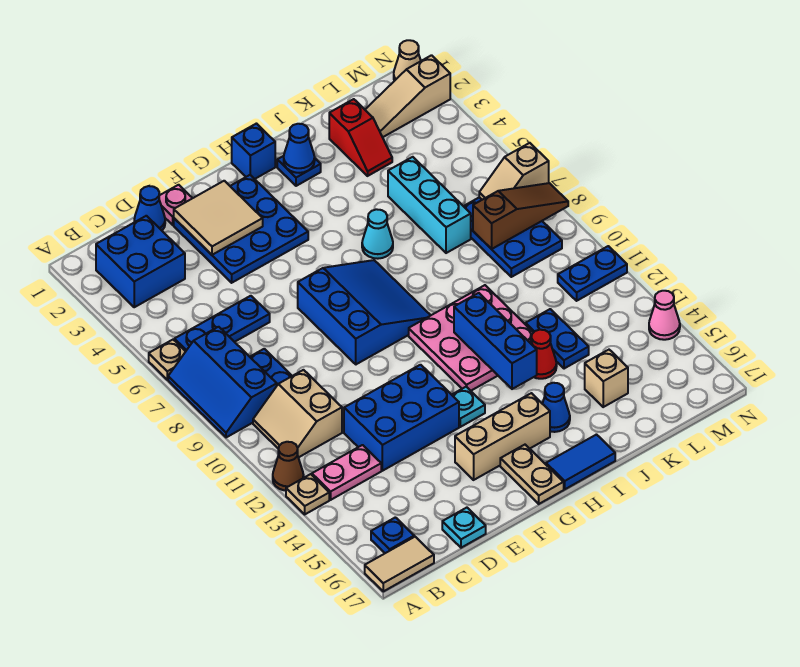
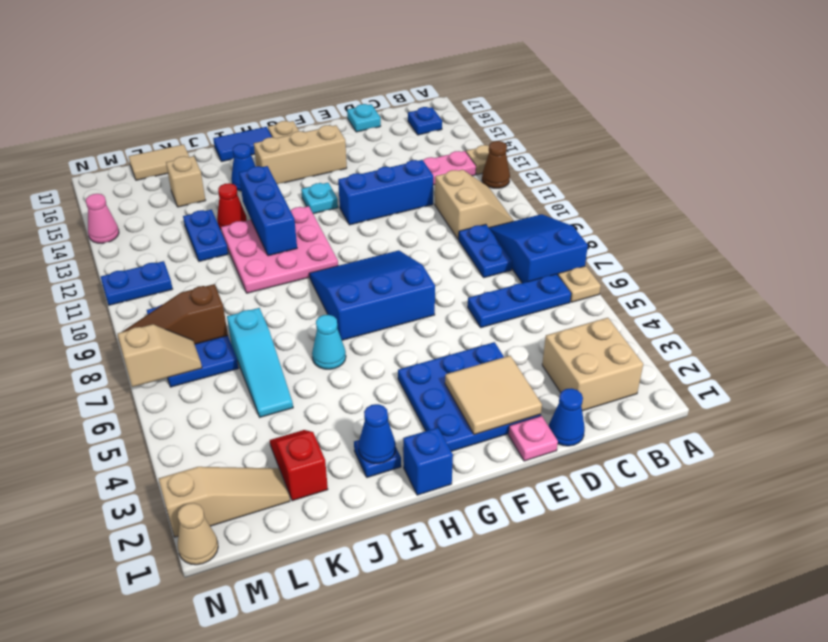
blue slope A7:B9 level 1 top B -> blue slope A7:B9 level 1 top 7
tan tile A17:B17 level 1 -> tan tile K17:L17 level 1
blue brick B2:C3 level 1 -> tan brick B2:C3 level 1
blue brick D12:F13 level 1 -> blue brick D12:F12 level 1
blue slope F7:H9 level 1 top F -> blue slope F7:H9 level 1 top 7
cyan brick K5:K7 level 1 -> cyan slope K5:K7 level 1 top 7

